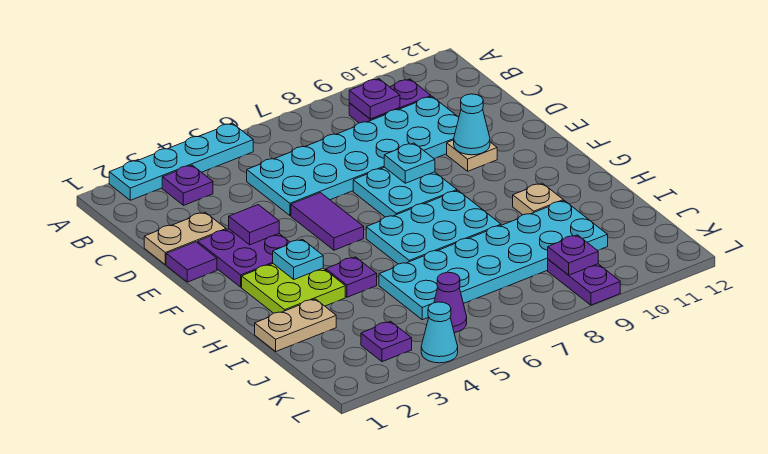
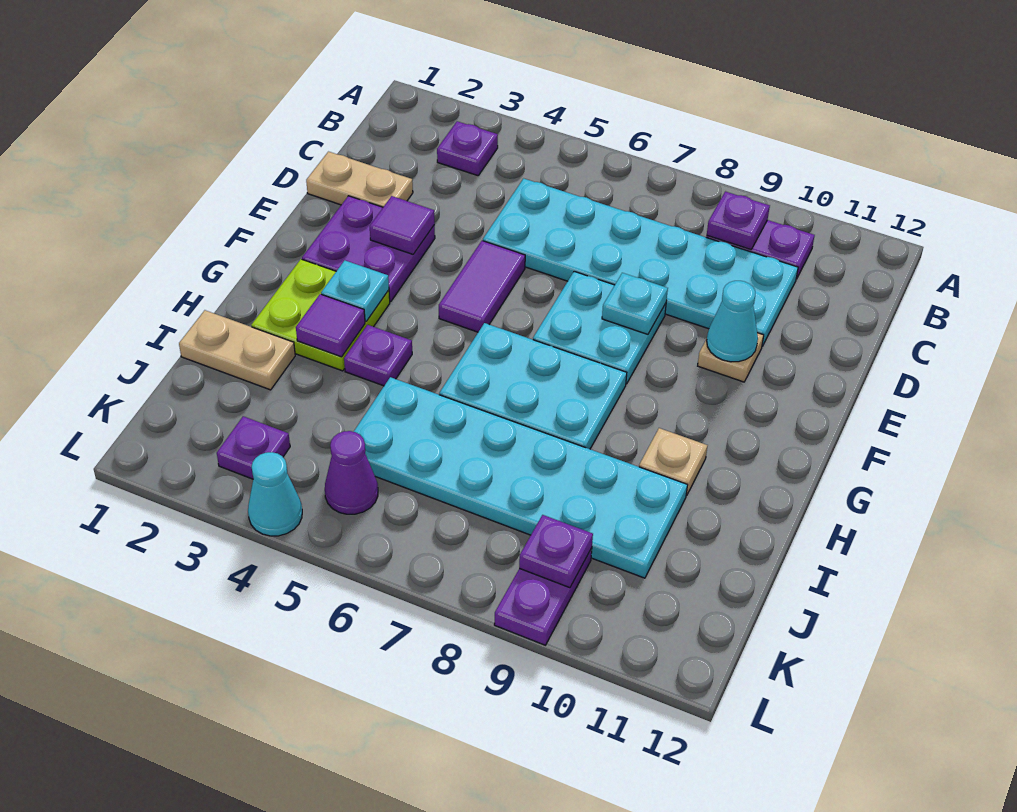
cyan plate A2:A5 level 1 -> none
purple tile E1 level 1 -> purple tile H3 level 2

